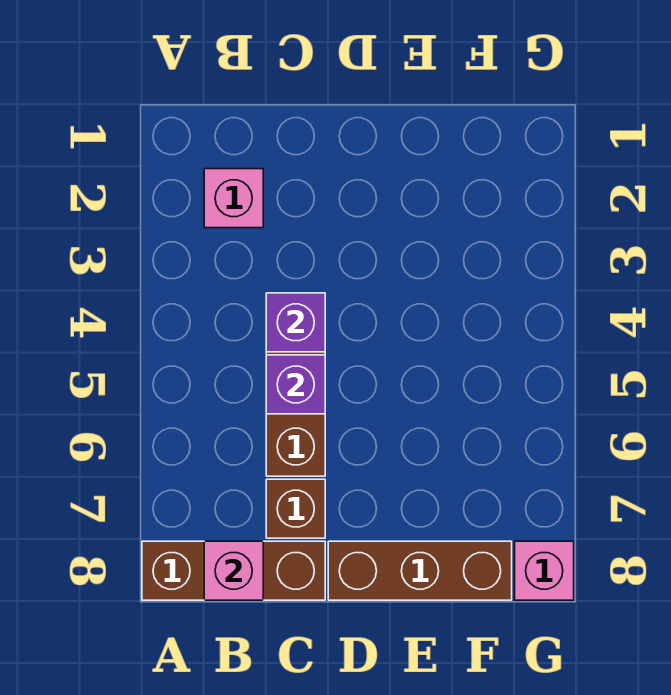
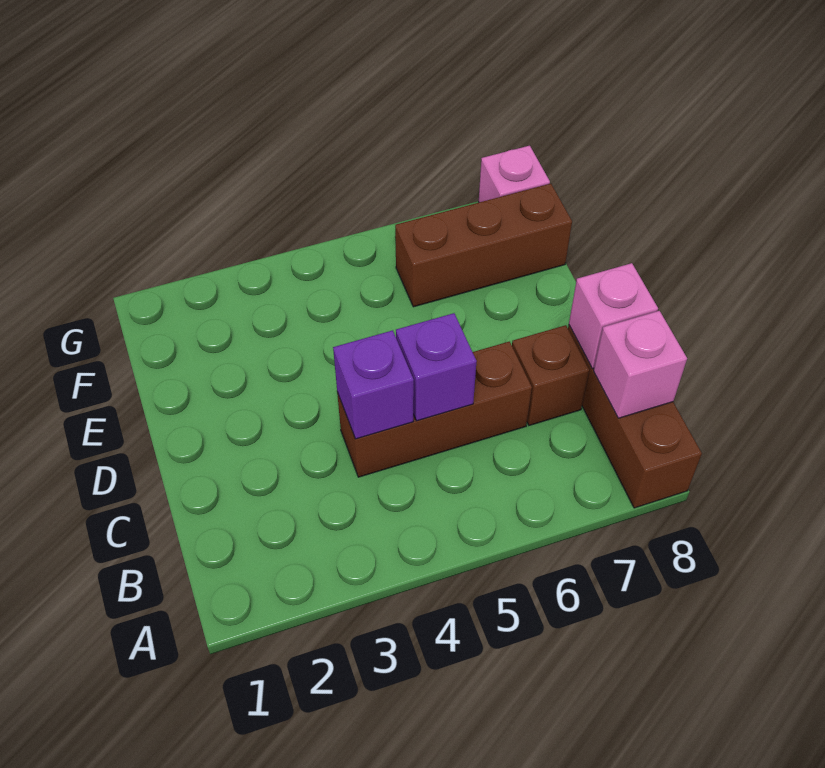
pink brick B2 level 1 -> pink brick C8 level 2
brown brick D8:F8 level 1 -> brown brick F6:F8 level 1

